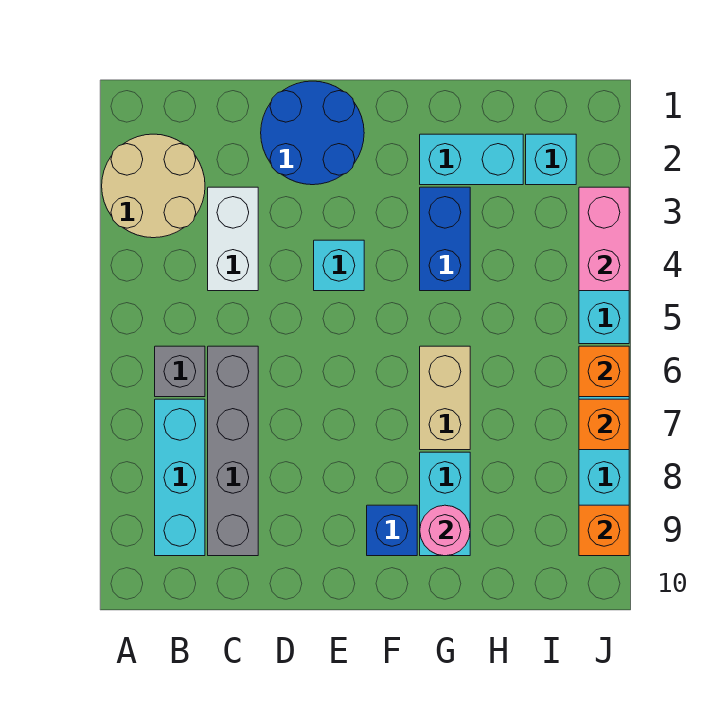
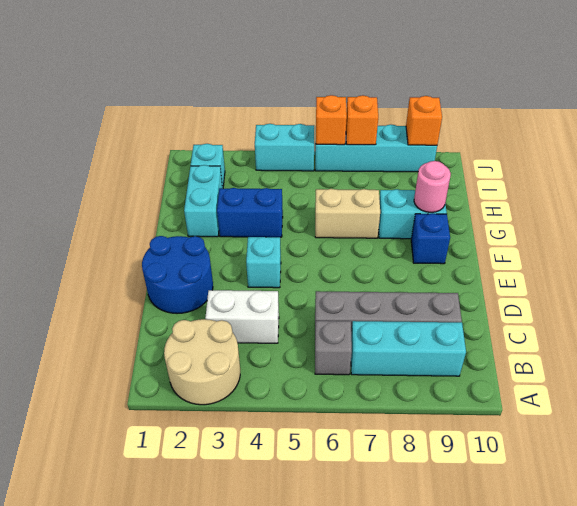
pink brick J3:J4 level 2 -> none

